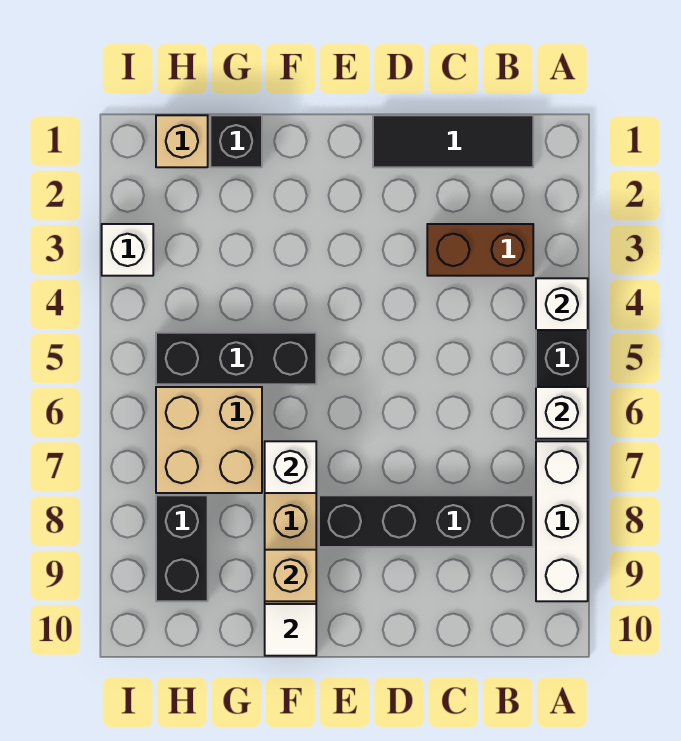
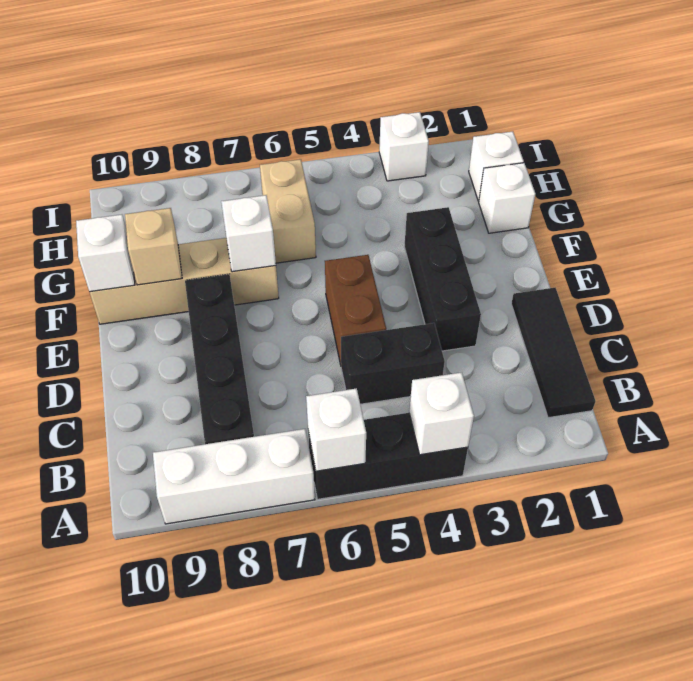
brown brick B3:C3 level 1 -> brown brick D5:E5 level 1
black brick F5:H5 level 1 -> black brick D3:F3 level 1
white tile F10 level 2 -> white brick F10 level 2
black brick G1 level 1 -> white brick G1 level 1
tan brick G6:H7 level 1 -> tan brick G6:H6 level 1
tan brick H1 level 1 -> white brick H1 level 1
black brick H8:H9 level 1 -> black brick C4:C5 level 1

